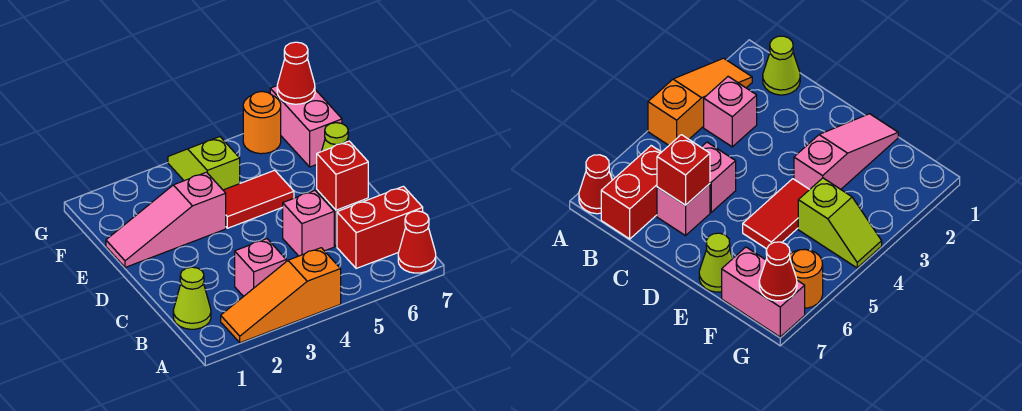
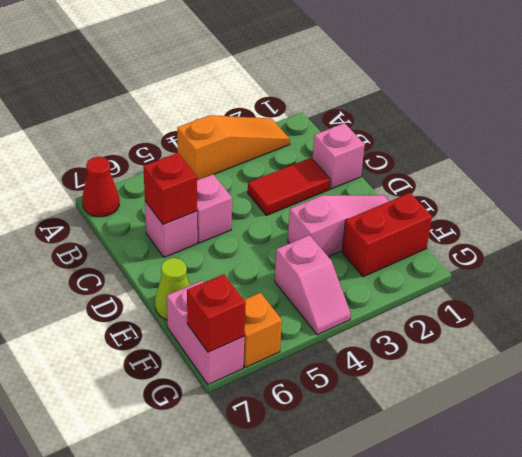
lime cone B1 level 1 -> none
pink brick B3 level 1 -> pink brick C1 level 1
red brick B6:B7 level 1 -> red brick F1:F2 level 1
red tile E4:E5 level 1 -> red tile C2:C3 level 1
lime slope F4:G4 level 1 top F -> pink slope F4:G4 level 1 top F
orange round brick G6 level 1 -> orange brick G6 level 1
red cone G7 level 2 -> red brick G7 level 2

